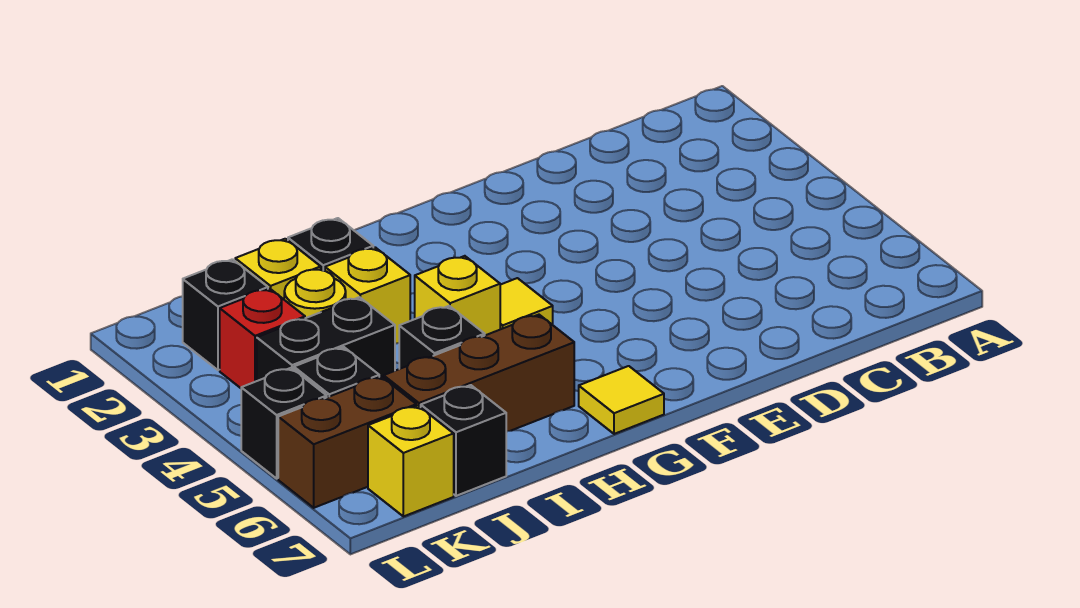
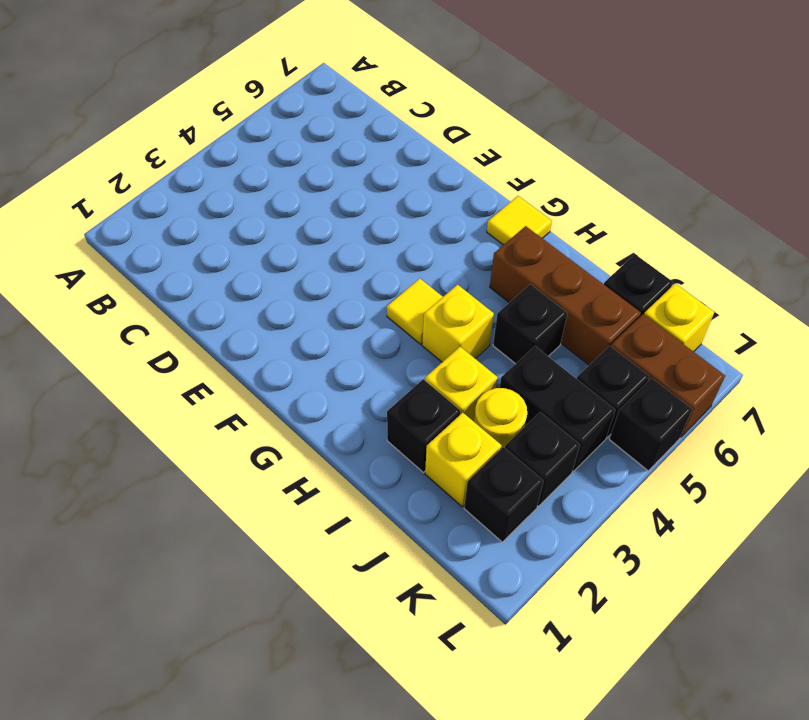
red brick K3 level 1 -> black brick K3 level 1

